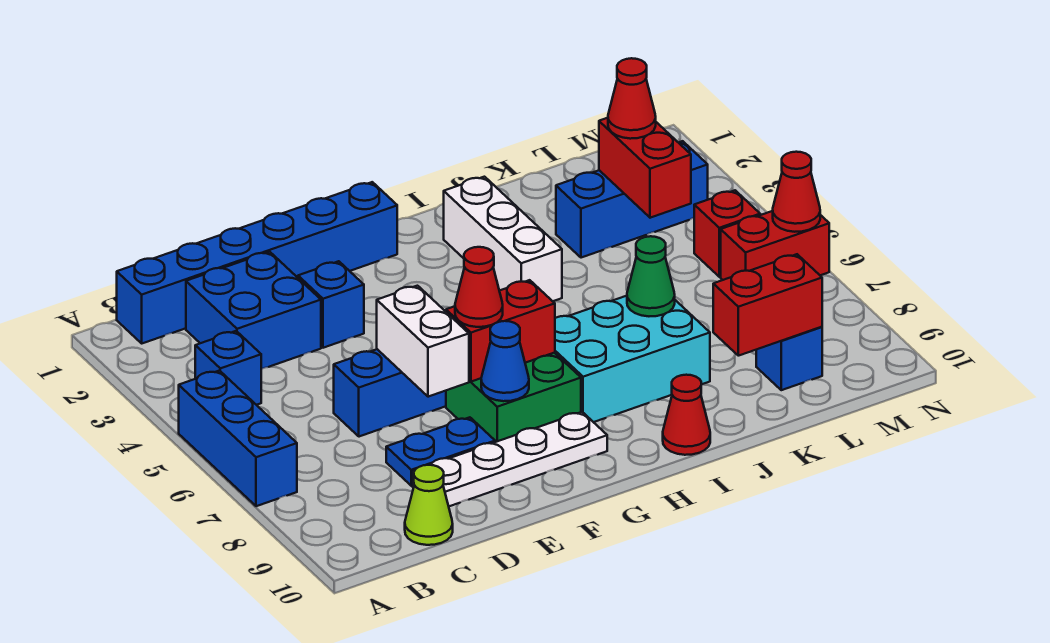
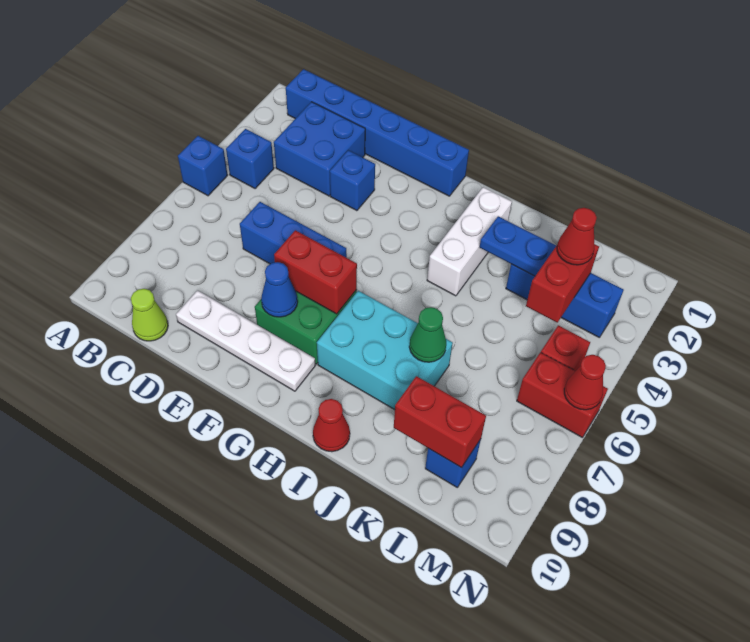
blue brick A5:A7 level 1 -> blue brick A5 level 1
blue plate D8:E8 level 1 -> blue plate J3:K3 level 2
white brick E6:E7 level 2 -> none
red cone F7 level 3 -> none

